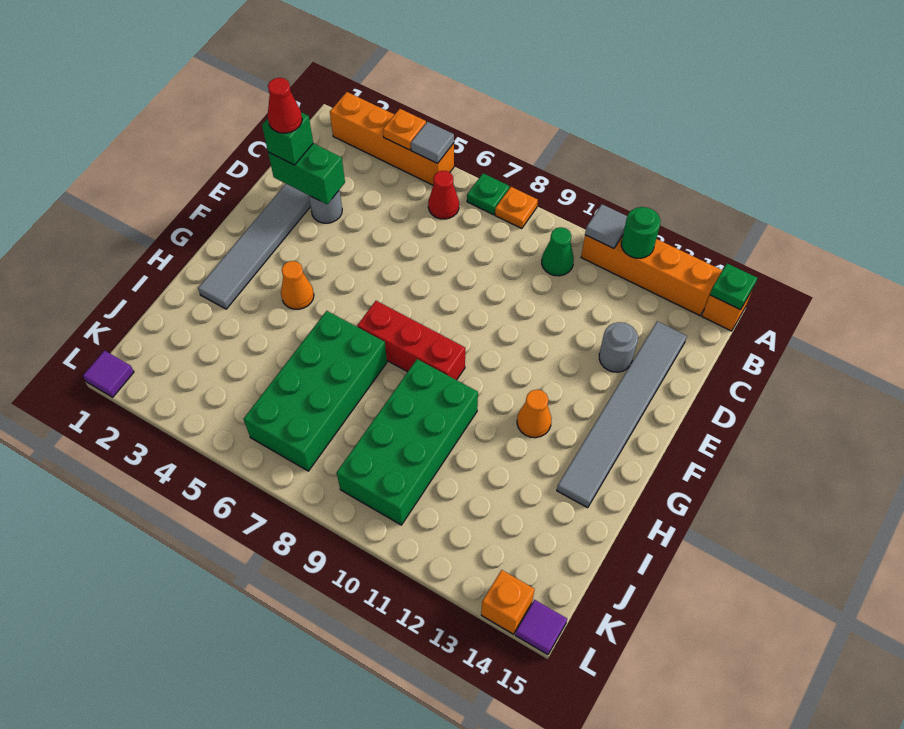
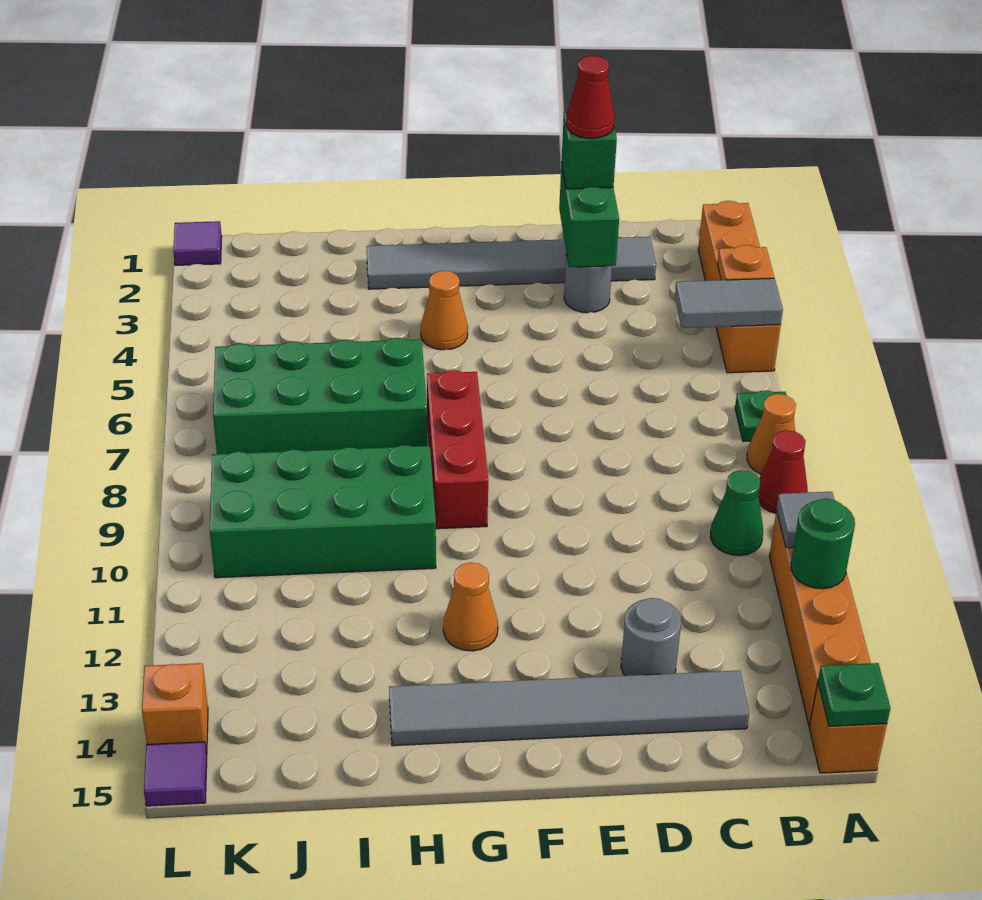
grey tile A5 level 2 -> grey tile A5:B5 level 2
orange plate A8 level 1 -> orange cone A8 level 1
red cone B6 level 1 -> red cone A9 level 1

